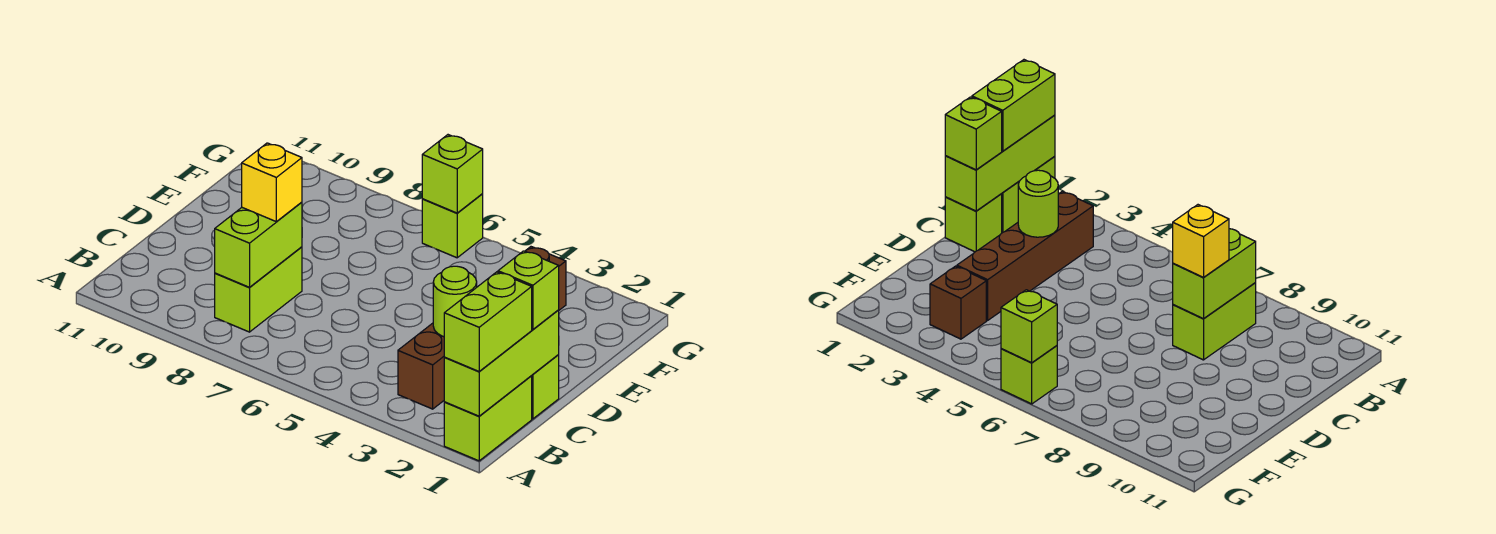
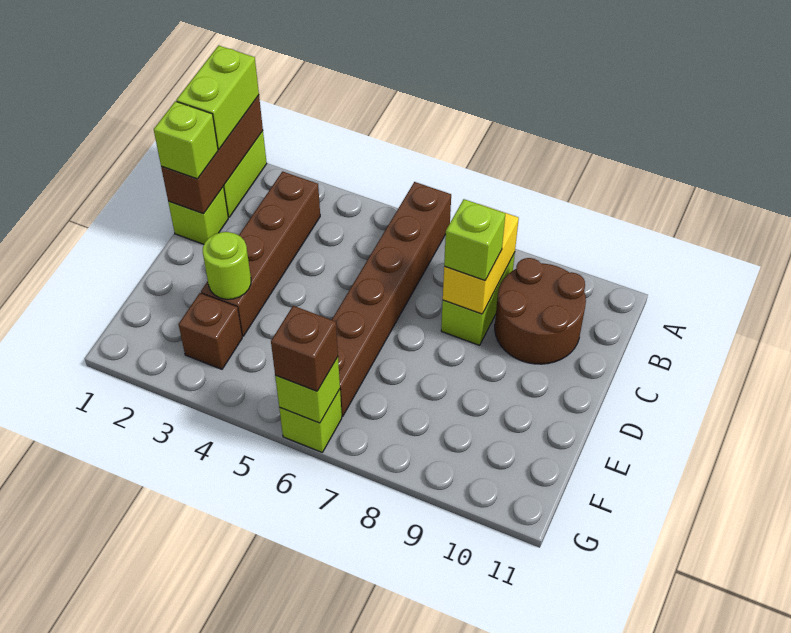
lime brick A1:C1 level 2 -> brown brick A1:C1 level 2
none -> brown brick A6:F6 level 1
lime brick B8:C8 level 2 -> yellow brick B8:C8 level 2
none -> brown round brick B9:C10 level 1
lime round brick C3 level 2 -> lime round brick E3 level 2
yellow brick C8 level 3 -> lime brick C8 level 3
none -> brown brick G6 level 3

